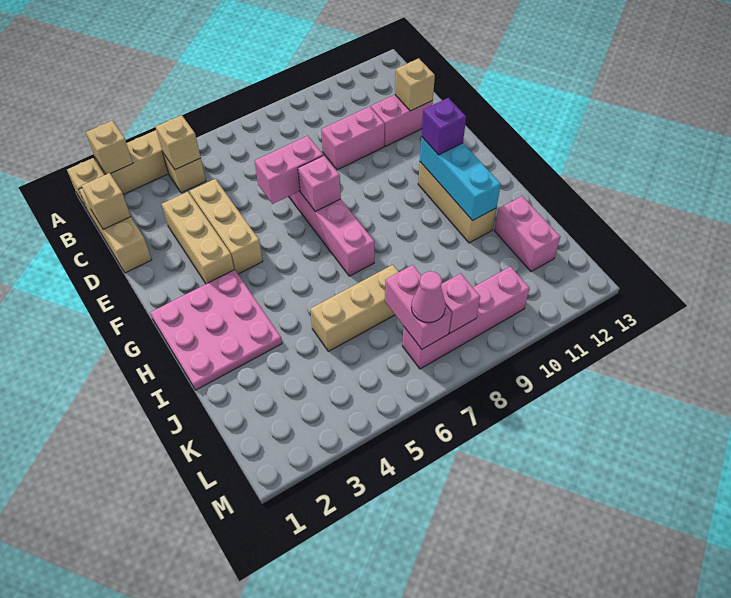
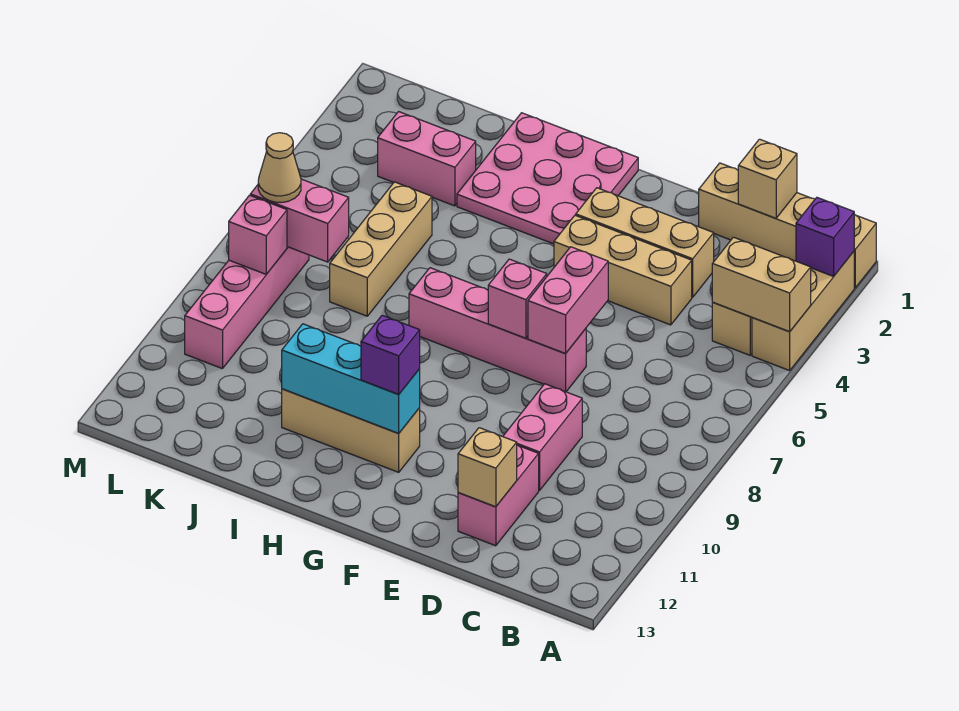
tan brick A2 level 2 -> purple brick A2 level 2
tan brick B4 level 2 -> tan brick A4:B4 level 2
pink brick J12:K12 level 1 -> pink brick J3:K3 level 1
pink cone L7 level 3 -> tan cone L7 level 3

